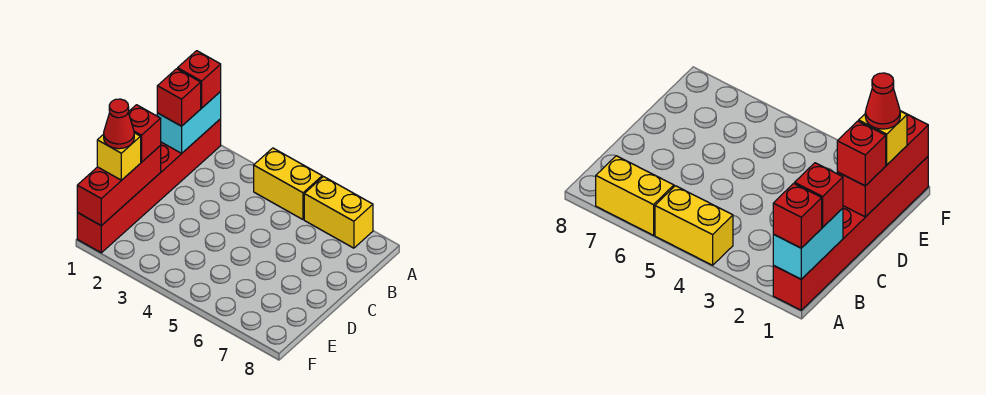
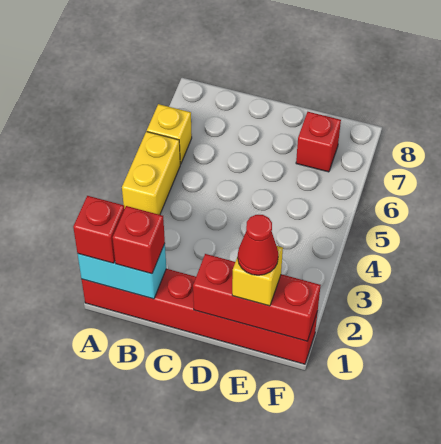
yellow brick A6:A7 level 1 -> yellow brick A6 level 1
red brick D1 level 3 -> red brick E7 level 1

